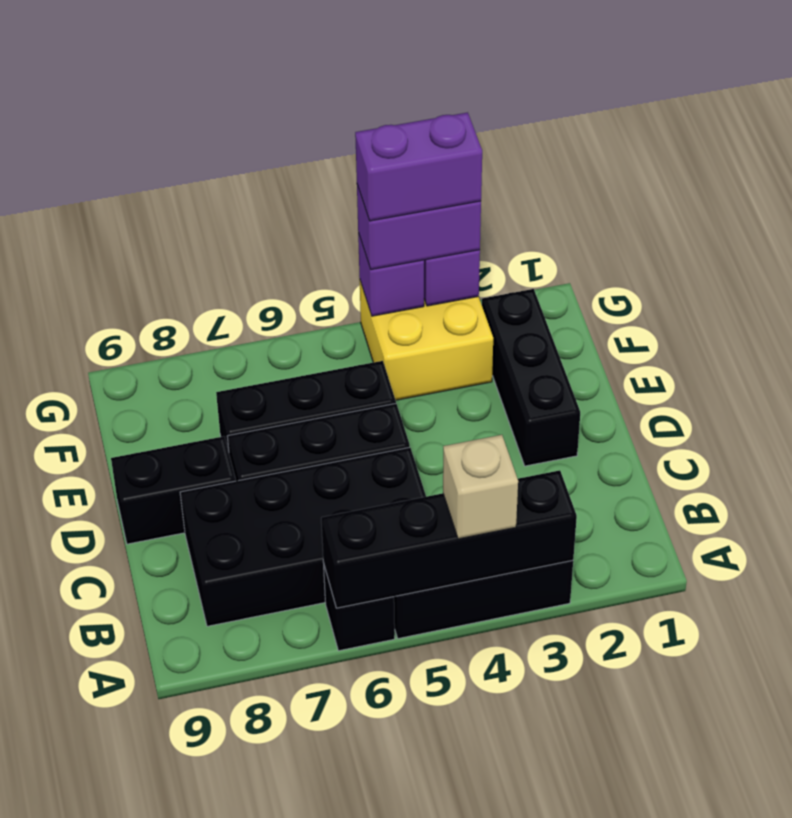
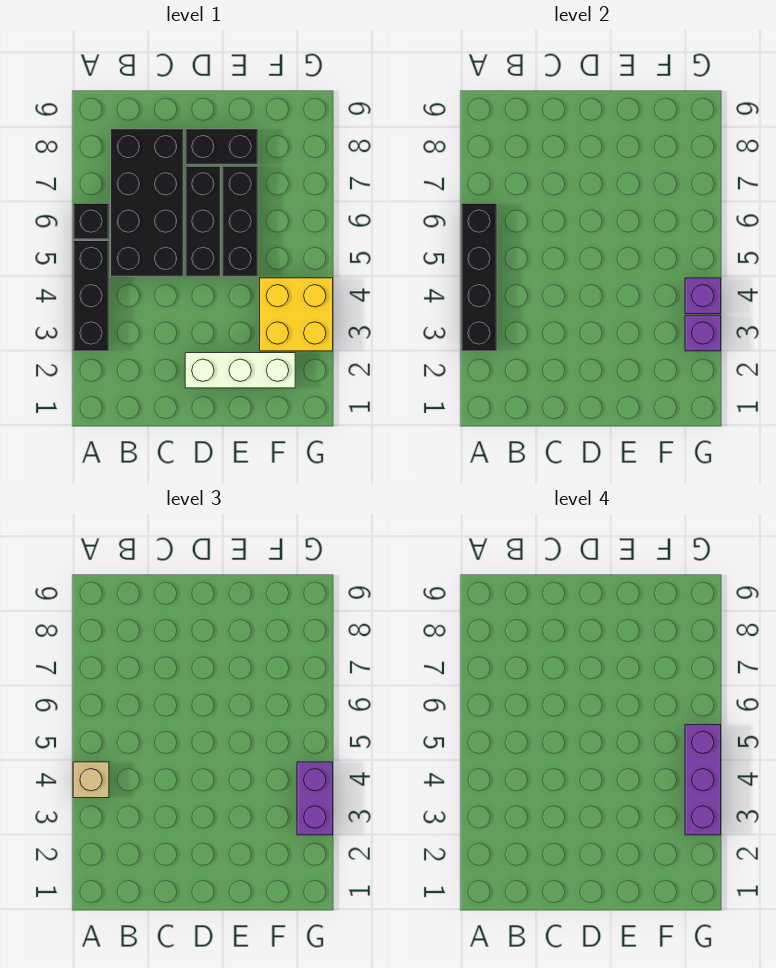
black brick D2:F2 level 1 -> white brick D2:F2 level 1
black brick D8:D9 level 1 -> black brick D8:E8 level 1
purple brick G3:G4 level 4 -> purple brick G3:G5 level 4

